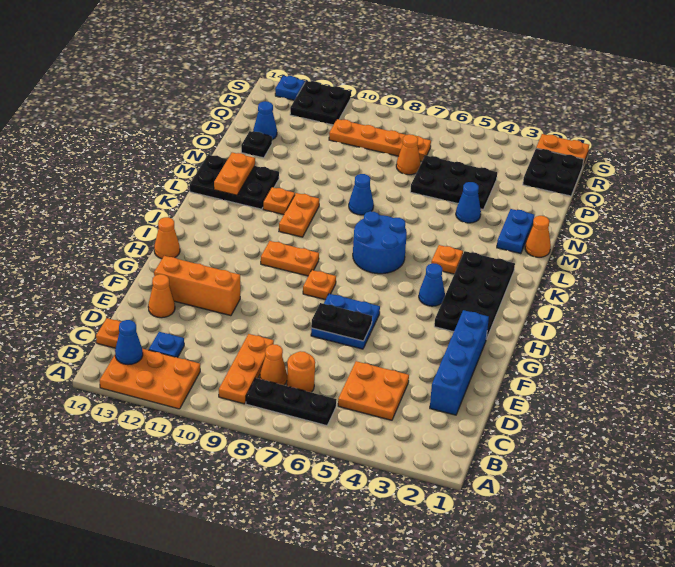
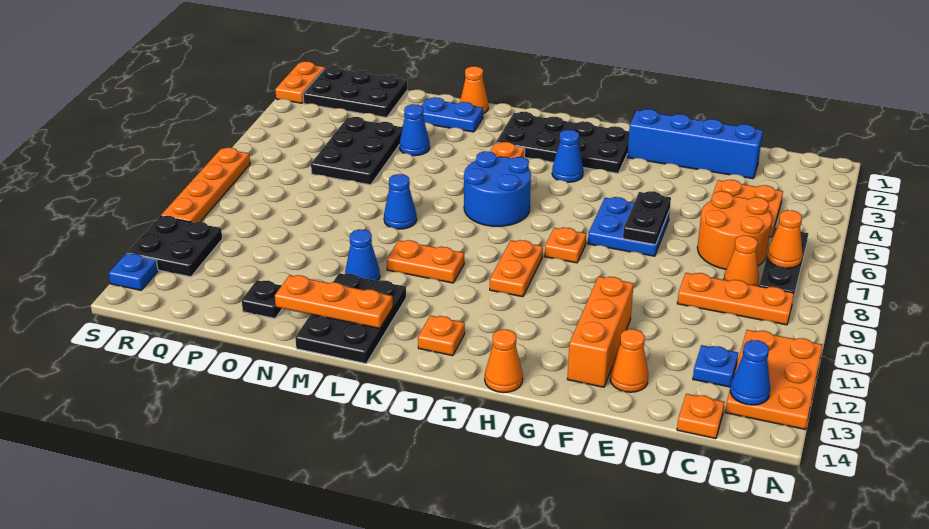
orange round brick C7 level 1 -> orange round brick C6:D7 level 1
orange plate L11 level 1 -> orange plate J13 level 1
orange plate L13:M13 level 2 -> orange plate L13:N13 level 2
orange cone P7 level 1 -> orange cone B7 level 2
blue cone P13 level 1 -> blue cone M11 level 1
black plate Q1:R2 level 1 -> black plate P1:R2 level 1
orange plate Q7:Q10 level 1 -> orange plate S7:S10 level 1

